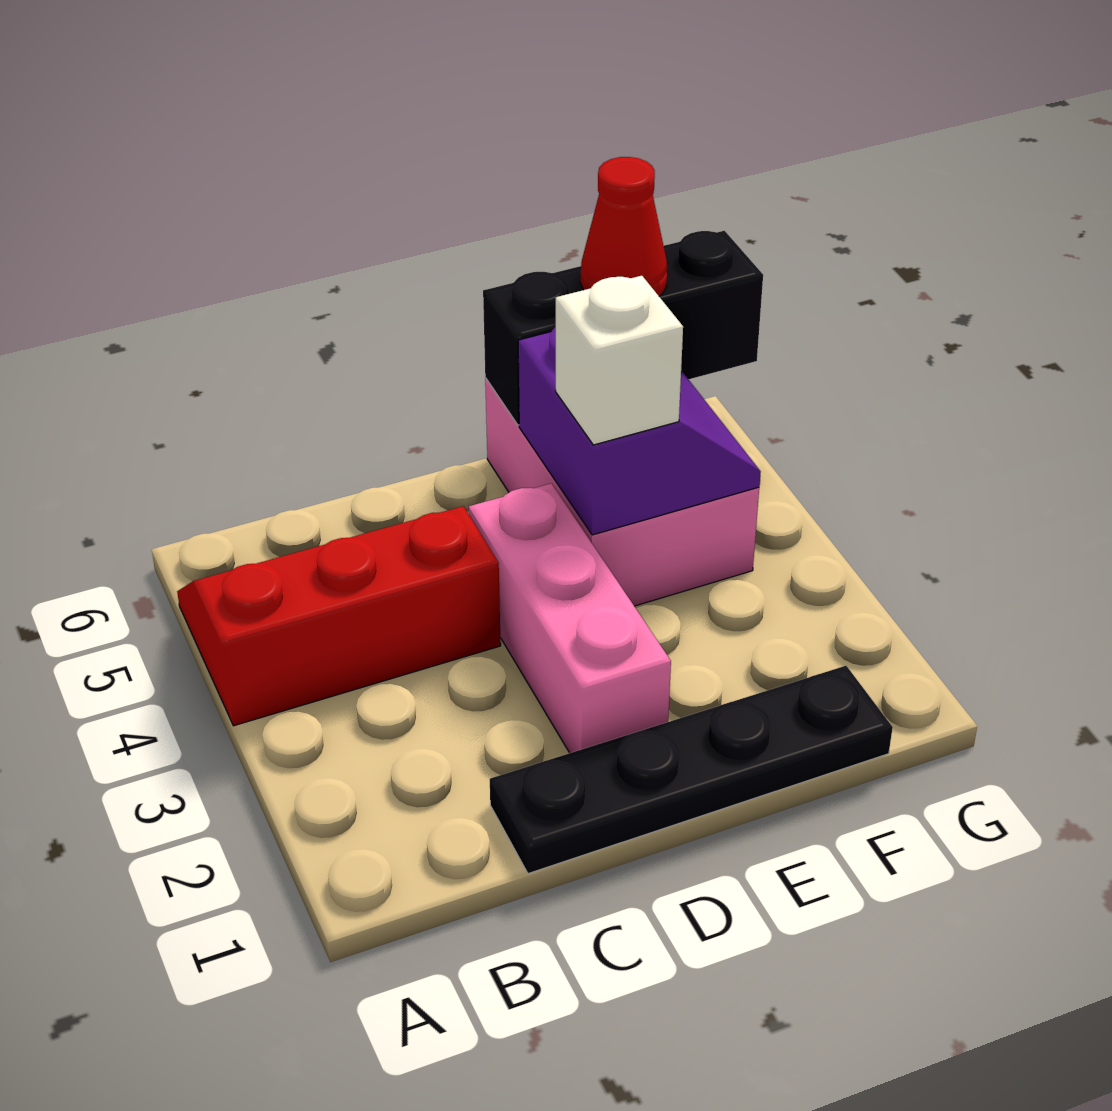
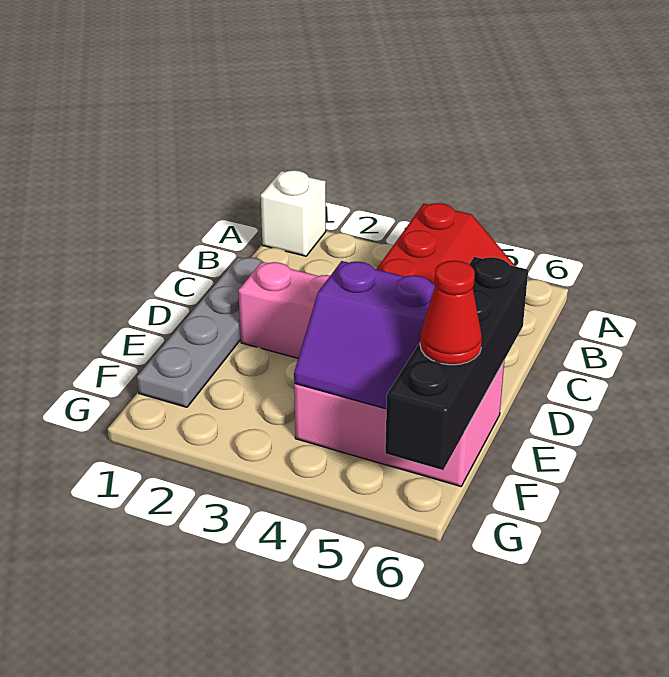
black plate C1:F1 level 1 -> grey plate C1:F1 level 1
white brick E4 level 3 -> white brick A1 level 1
black brick E6:G6 level 2 -> black brick D6:G6 level 2

